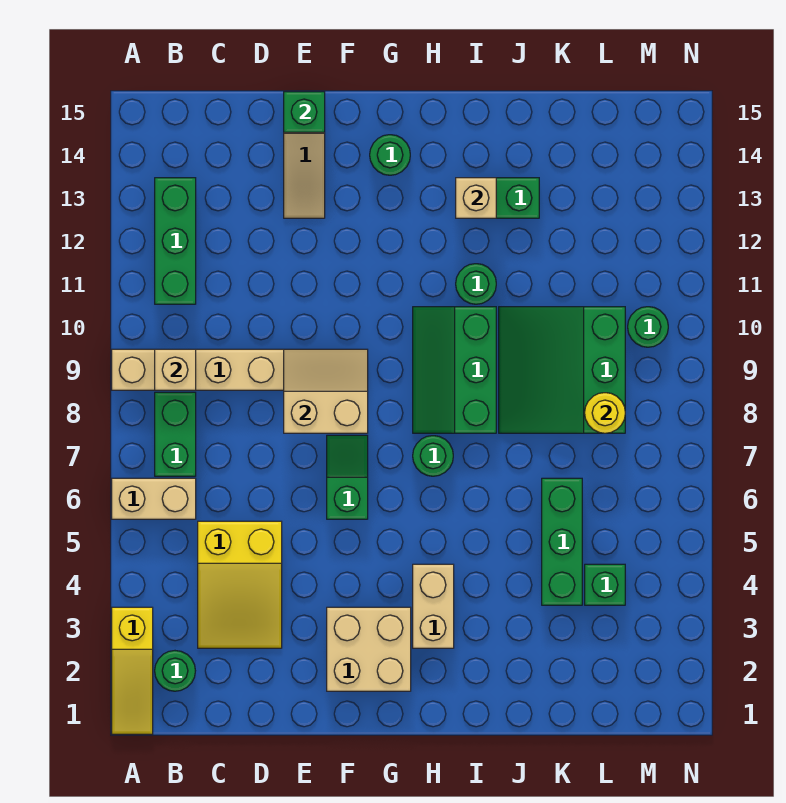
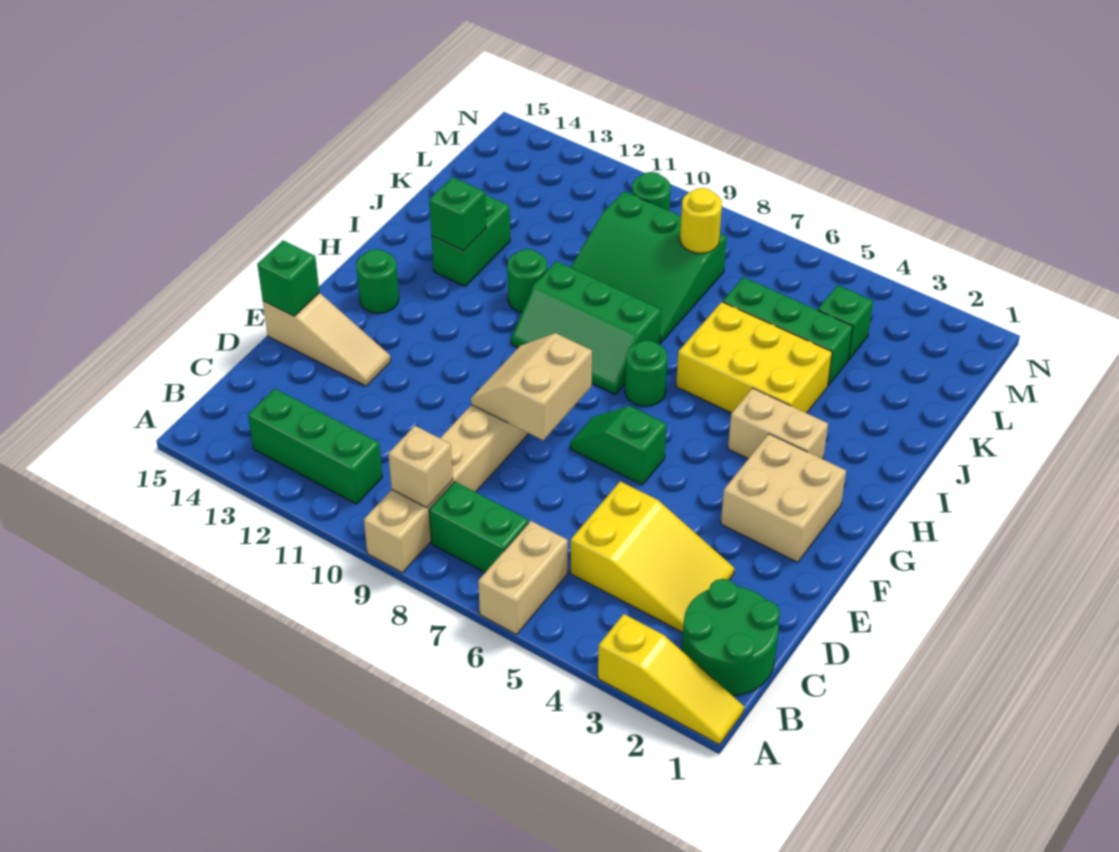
green round brick B2 level 1 -> green round brick B1:C2 level 1
none -> yellow brick I4:J6 level 1
tan brick I13 level 2 -> green brick I13 level 2

